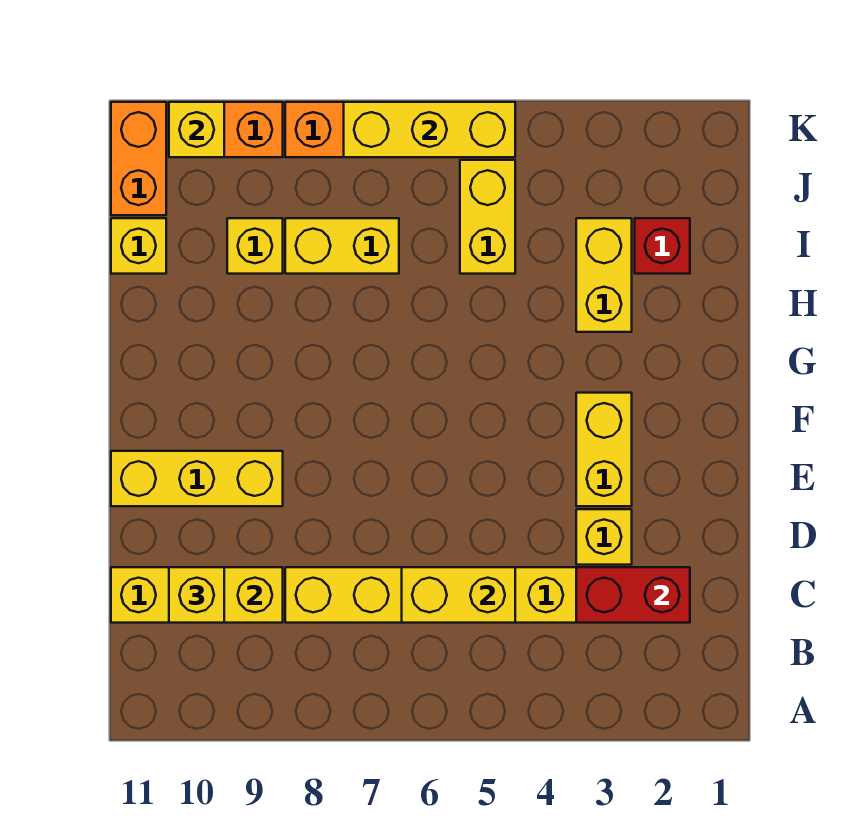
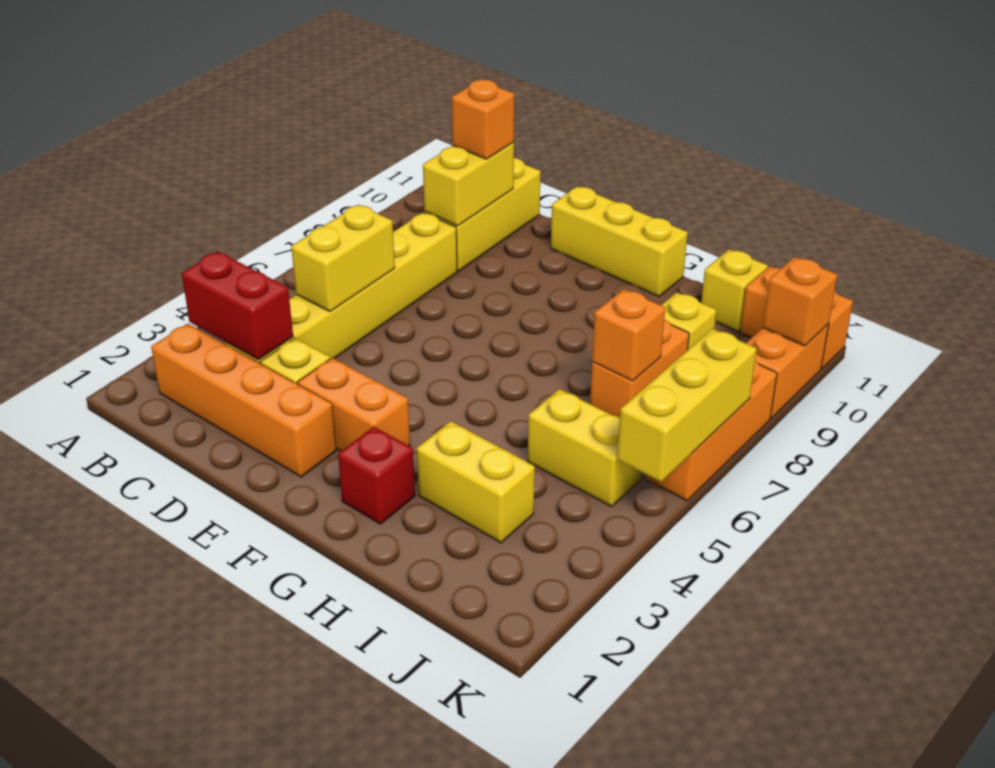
none -> orange brick B2:E2 level 1
red brick C2:C3 level 2 -> red brick B3:C3 level 2
yellow brick C10 level 3 -> orange brick C10 level 3
yellow brick E3:F3 level 1 -> orange brick E3:F3 level 1
yellow brick E9:E11 level 1 -> yellow brick E11:G11 level 1
red brick I2 level 1 -> red brick G2 level 1
yellow brick I7:I8 level 1 -> orange brick I7:I8 level 1
none -> orange brick I7 level 2
yellow brick K10 level 2 -> orange brick K10 level 2

